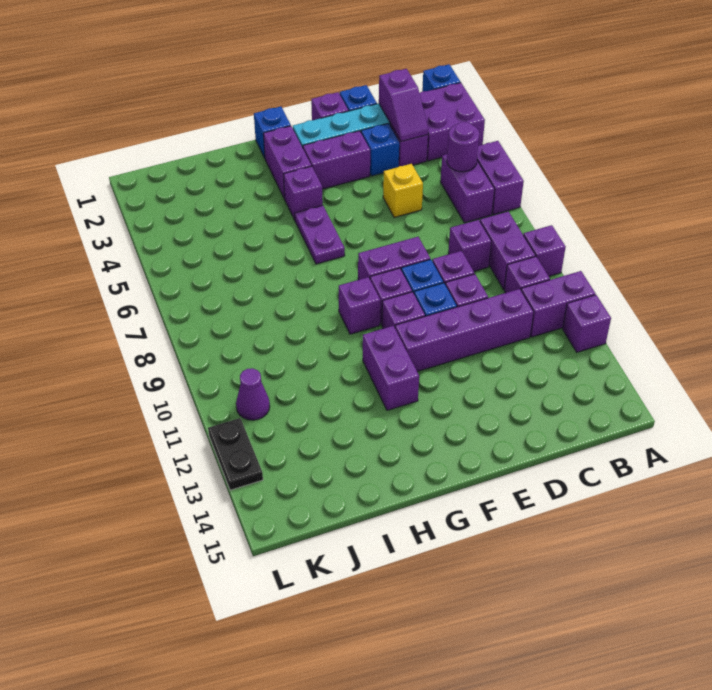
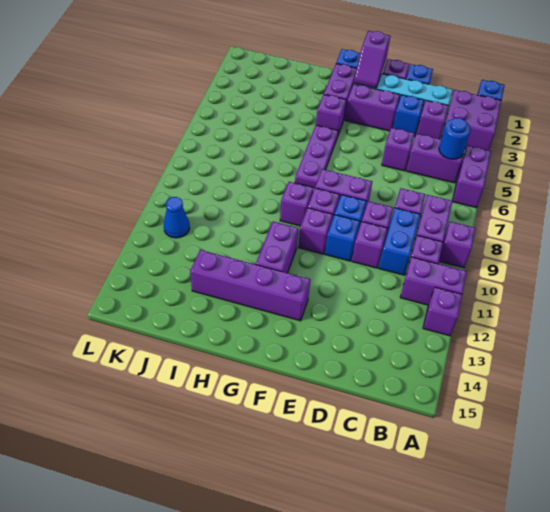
purple brick B5:B6 level 1 -> purple brick B5:C5 level 1
purple round brick B5 level 2 -> blue round brick B5 level 2
purple slope C2:C3 level 2 top 2 -> purple slope F1:F2 level 2 top 1
none -> blue brick C9:C10 level 1
purple brick C11:F11 level 1 -> purple brick F13:I13 level 1
yellow brick D5 level 1 -> purple brick D5 level 1
purple plate G5:G6 level 1 -> purple plate G5:G7 level 1
purple cone K11 level 1 -> blue cone K11 level 1
black plate L12:L13 level 1 -> none

